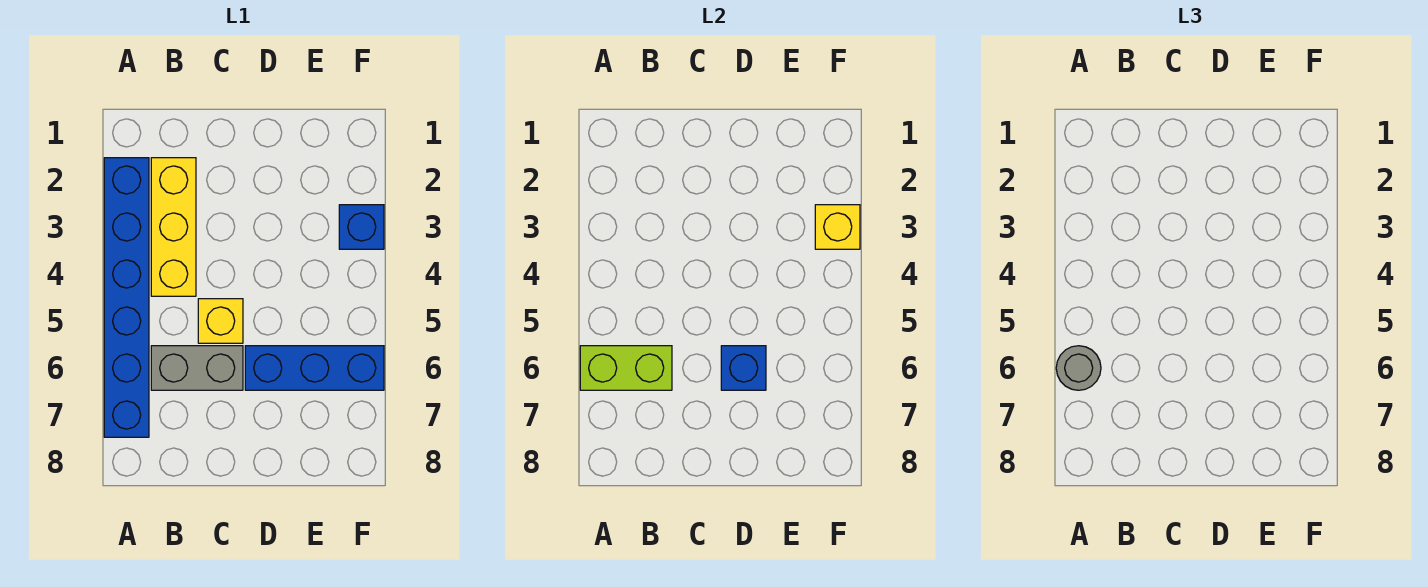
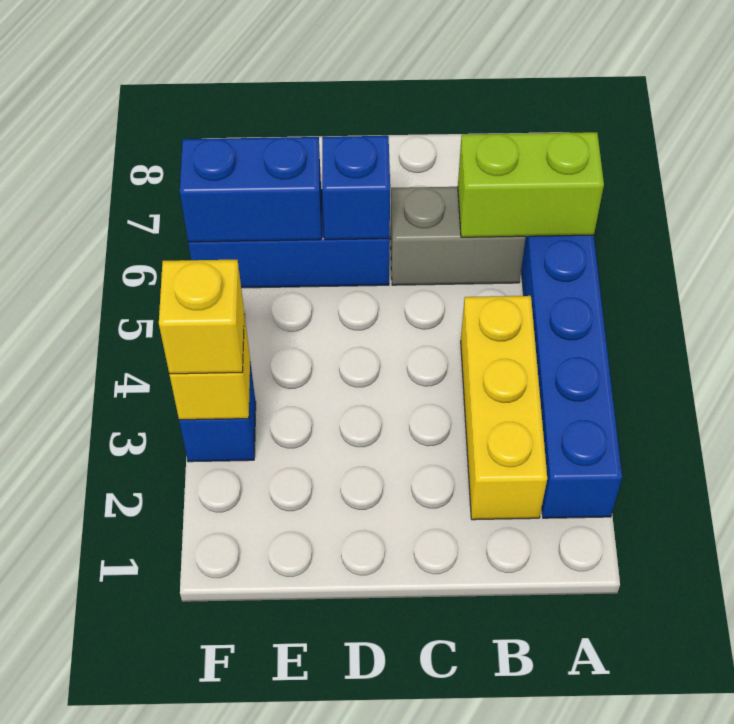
grey round brick A6 level 3 -> none
yellow brick C5 level 1 -> yellow brick F3 level 3
none -> blue brick E6:F6 level 2

